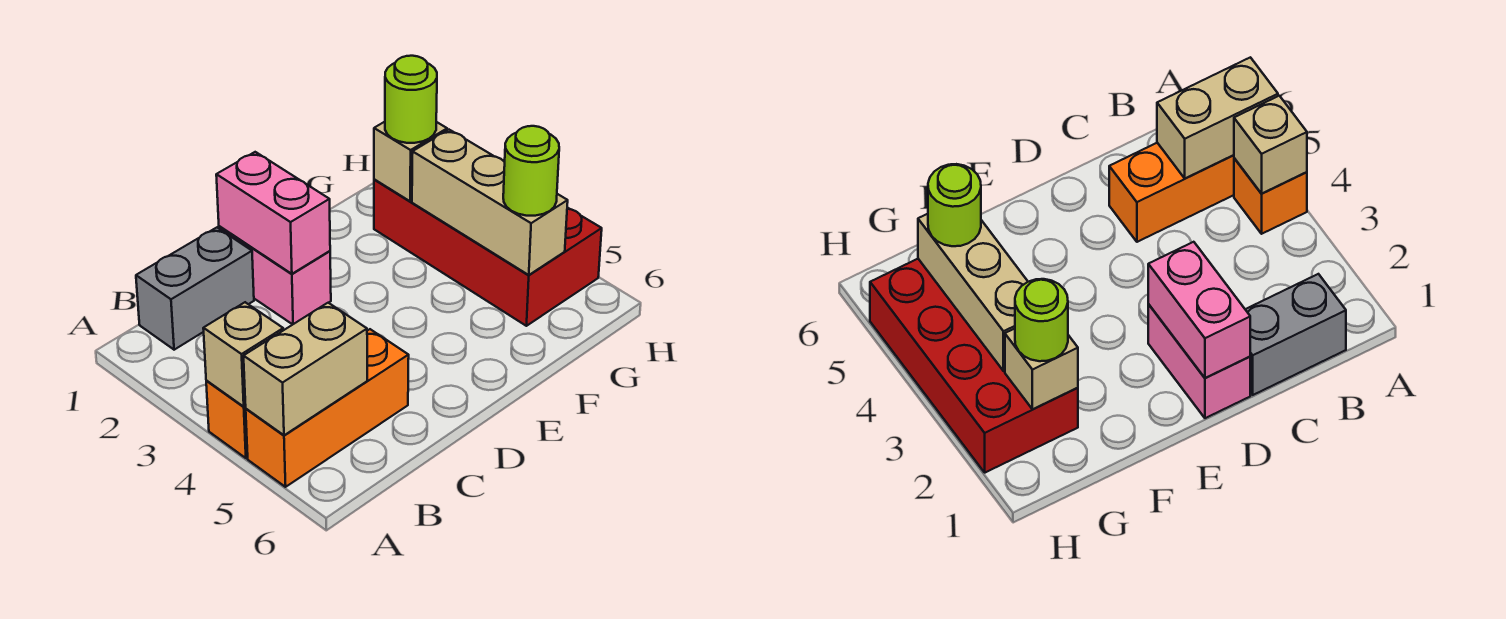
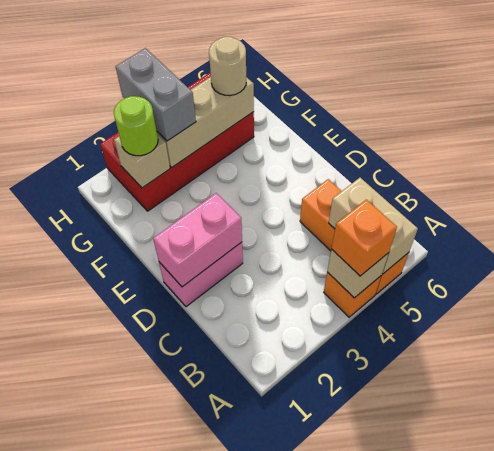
none -> orange brick A4 level 3
grey brick B1:C1 level 1 -> grey brick G3:H3 level 3
lime round brick G5 level 3 -> tan round brick G5 level 3

